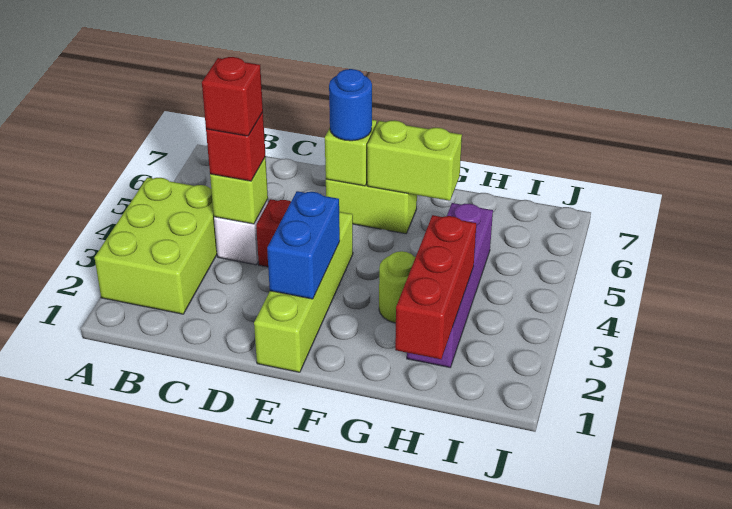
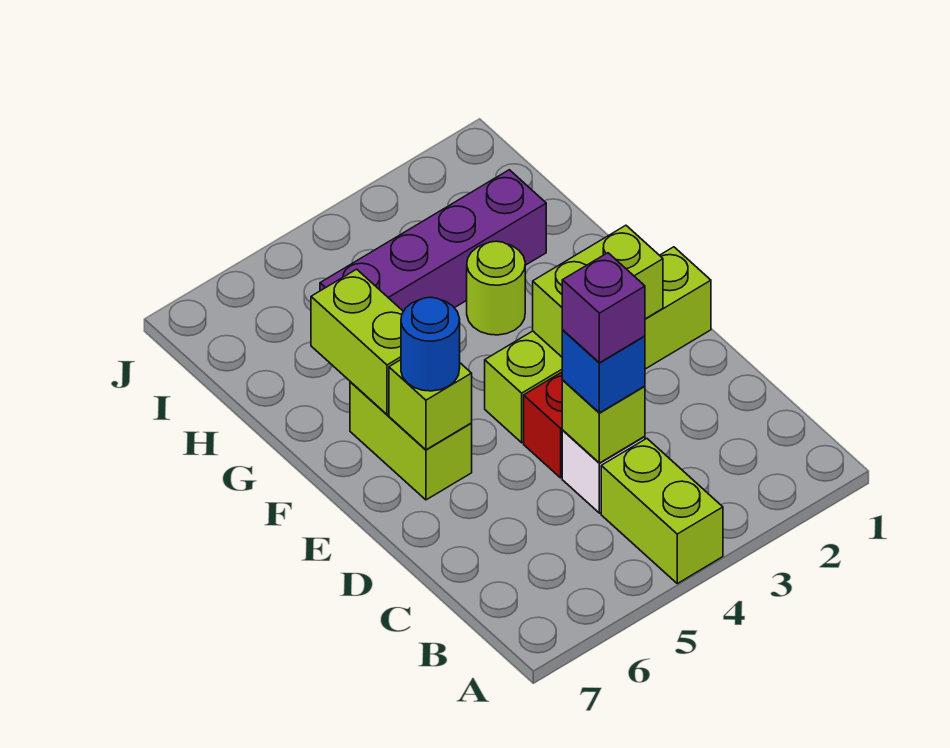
lime brick A2:B4 level 1 -> lime brick A4:B4 level 1
red brick C4 level 3 -> blue brick C4 level 3
red brick C4 level 4 -> purple brick C4 level 4
blue brick E2:E3 level 2 -> lime brick E2:E3 level 2
red brick H1:H3 level 2 -> none

